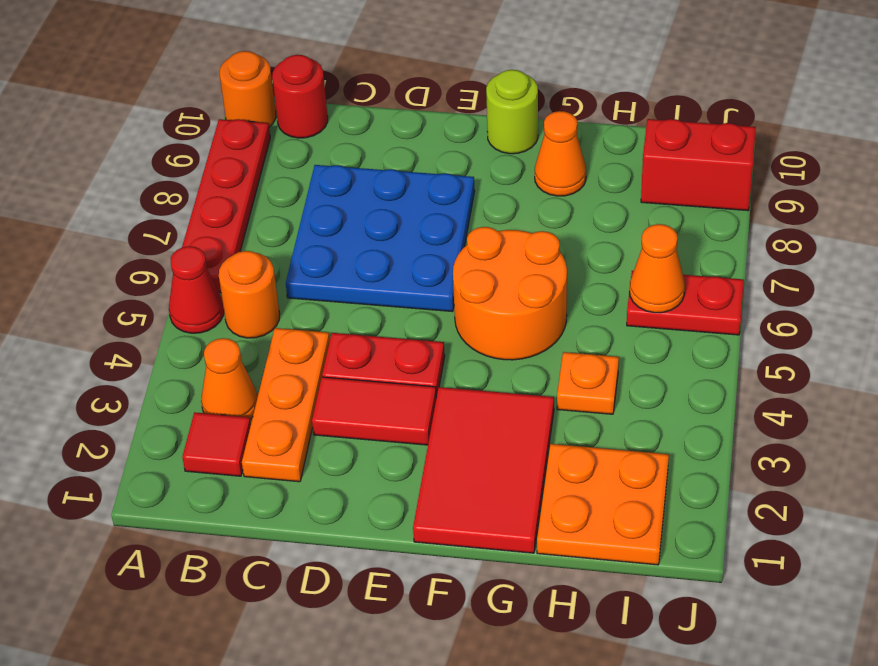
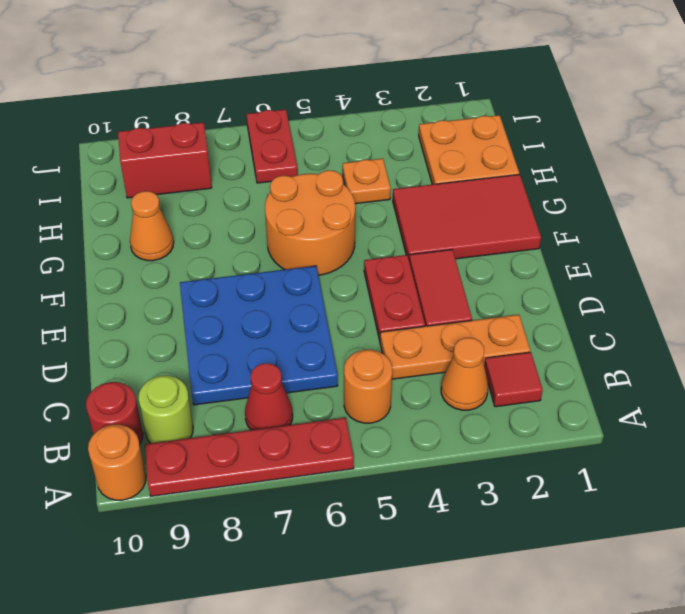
red cone A5 level 1 -> red cone B7 level 1
lime round brick F10 level 1 -> lime round brick B9 level 1
orange cone I6 level 2 -> none
red brick I9:J9 level 1 -> red brick I8:I9 level 1

